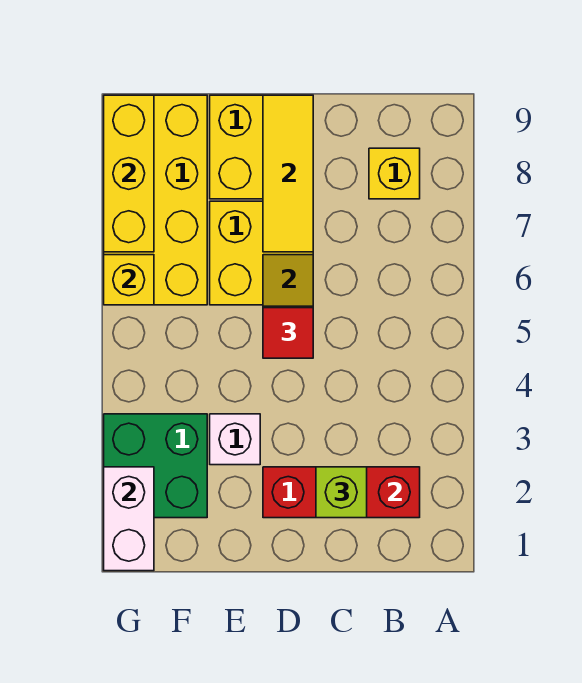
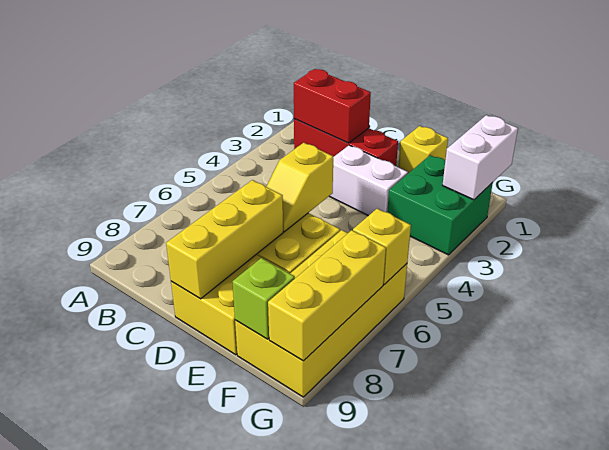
yellow brick B8 level 1 -> yellow brick E1 level 1
lime brick C2 level 3 -> lime brick F9 level 2
red tile D5 level 3 -> none
yellow tile D7:D9 level 2 -> yellow brick D7:D9 level 2
white brick E3 level 1 -> white brick D3:E3 level 1

